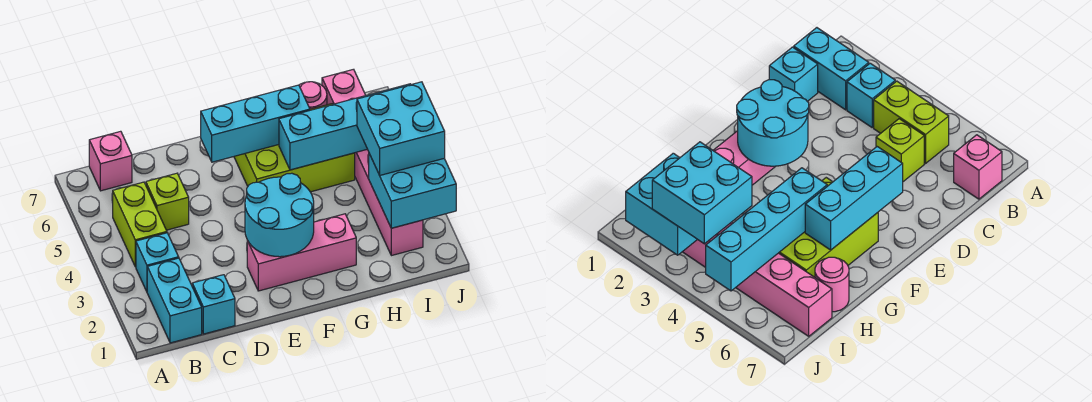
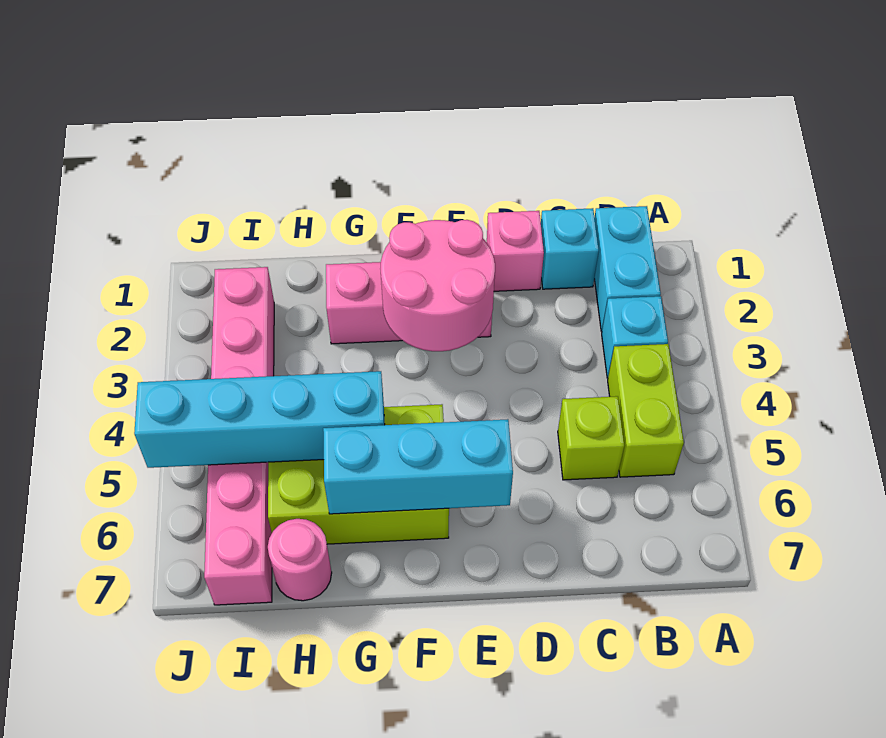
pink brick B7 level 1 -> pink brick D1 level 1
cyan round brick E2:F3 level 2 -> pink round brick E2:F3 level 2
cyan brick I2:J3 level 2 -> none
cyan brick I3:J4 level 3 -> none

